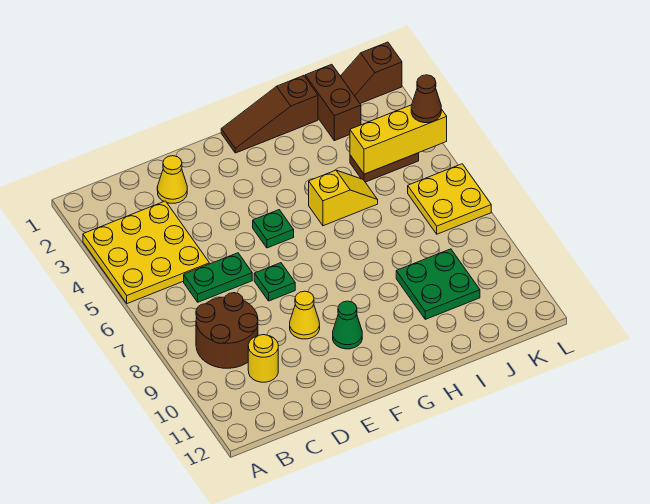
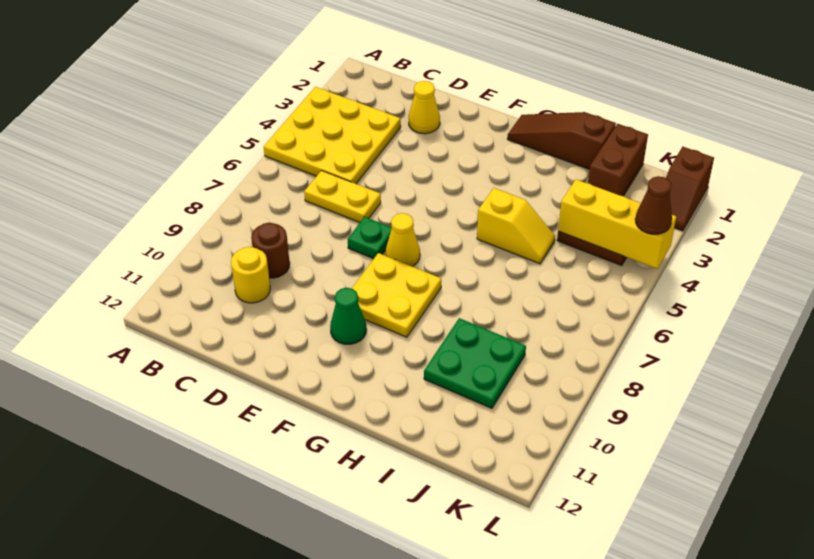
brown round brick B8:C9 level 1 -> brown round brick C9 level 1
green plate C6:D6 level 1 -> yellow plate C6:D6 level 1
yellow cone E9 level 1 -> yellow cone F7 level 1
green plate F5 level 1 -> none
brown slope K1:L1 level 1 top L -> brown slope L1:L2 level 1 top 1
yellow plate K6:L7 level 1 -> yellow plate F8:G9 level 1

